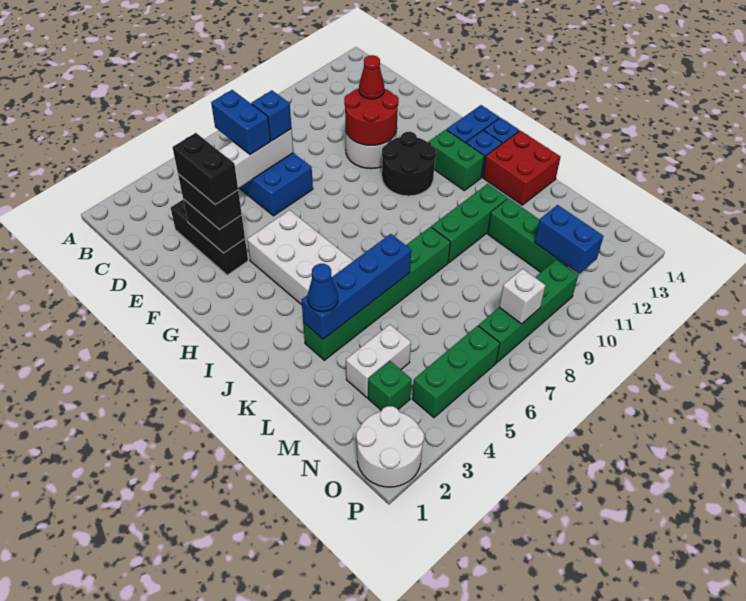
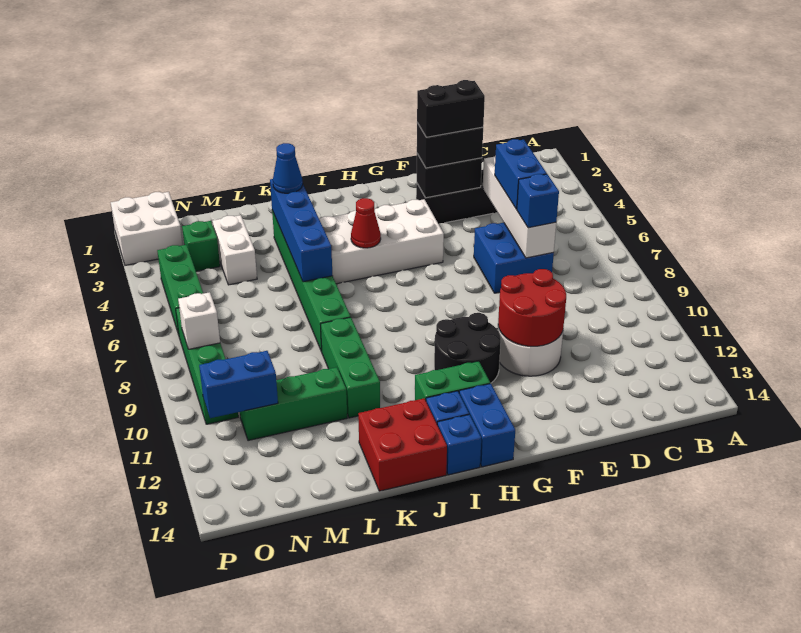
blue brick C6:D6 level 3 -> blue brick D5:D6 level 3
red cone E11 level 3 -> red cone I5 level 2
white round brick O1:P2 level 1 -> white brick O1:P2 level 1

